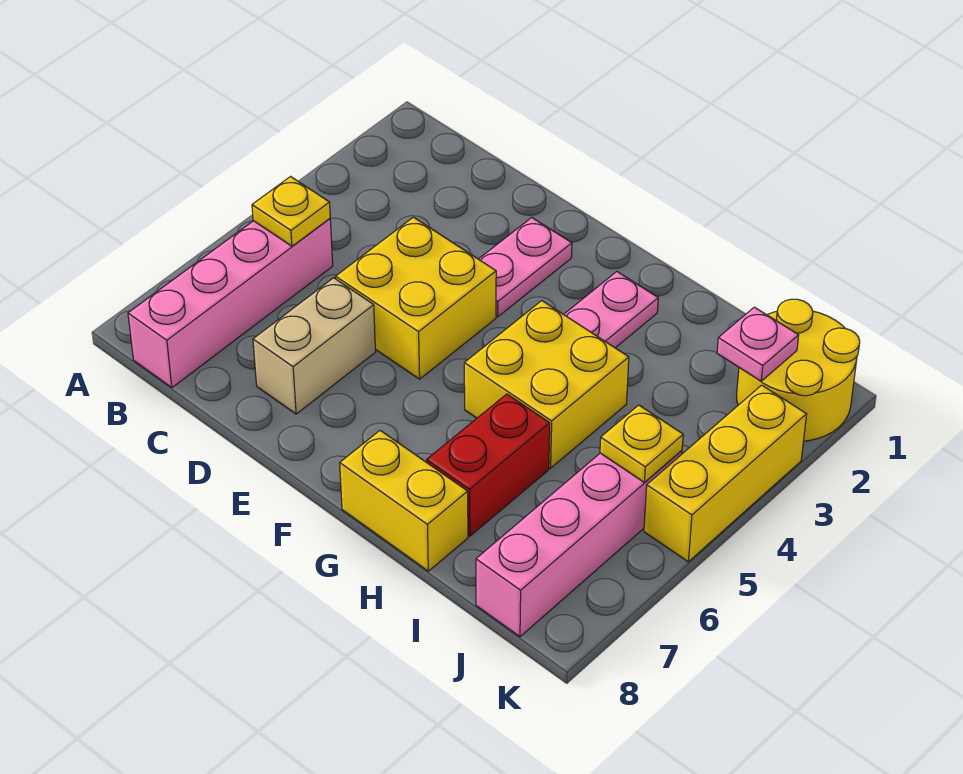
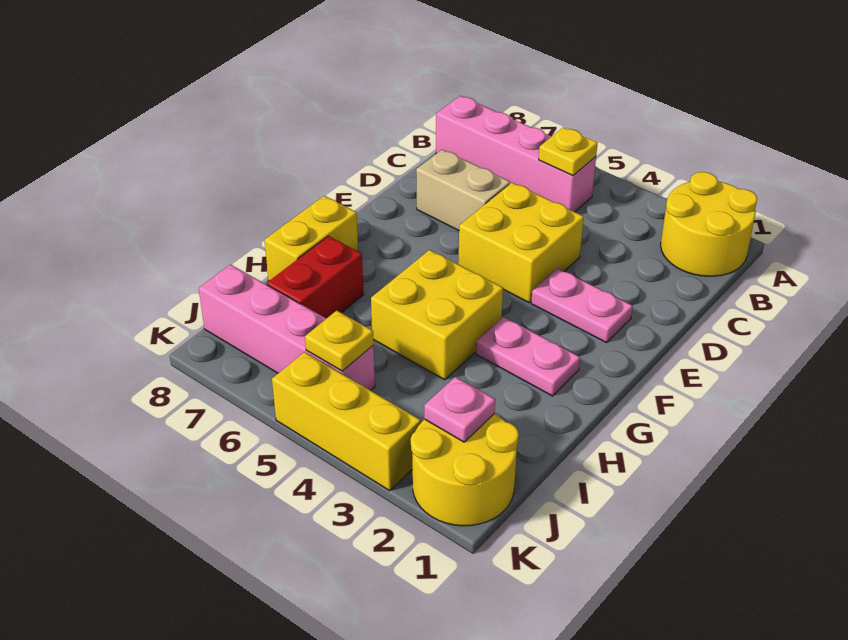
none -> yellow round brick A1:B2 level 1
red brick H6:H7 level 1 -> red brick H7:I7 level 1

